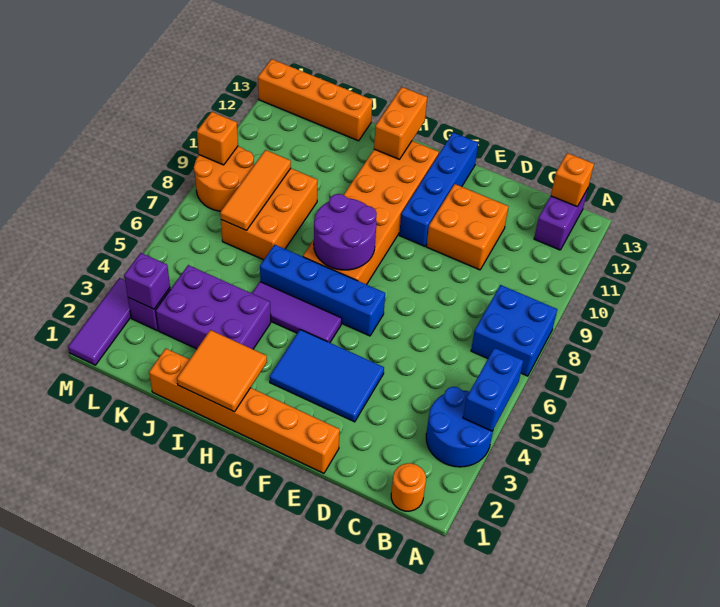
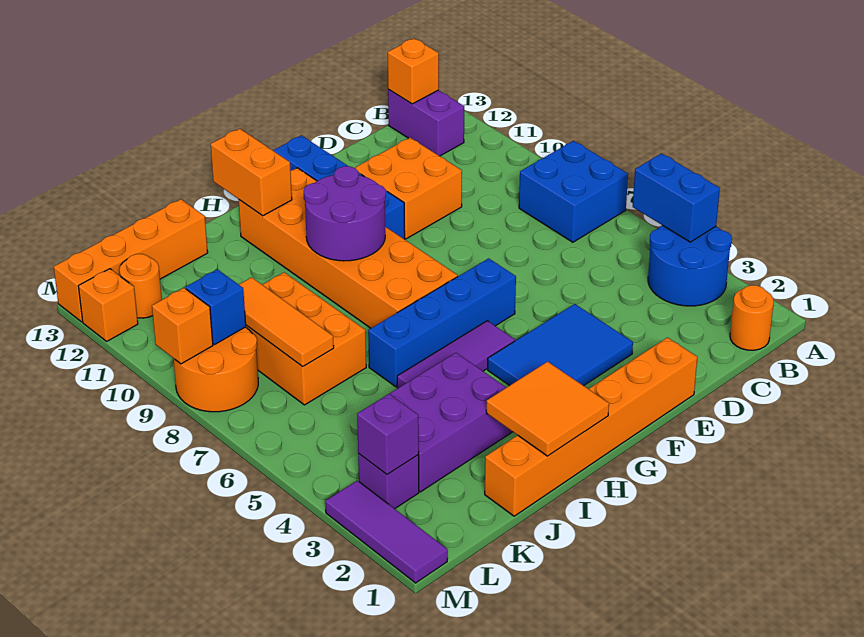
purple round brick G7:H8 level 2 -> purple round brick G9:H10 level 2
none -> blue brick L9 level 2
none -> orange round brick L12 level 1
none -> orange brick M12 level 1

